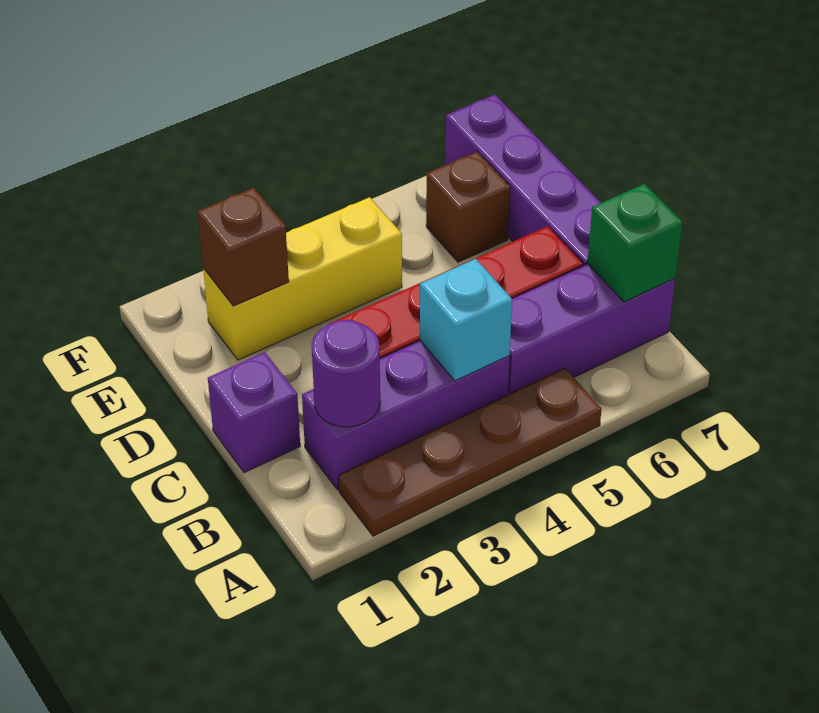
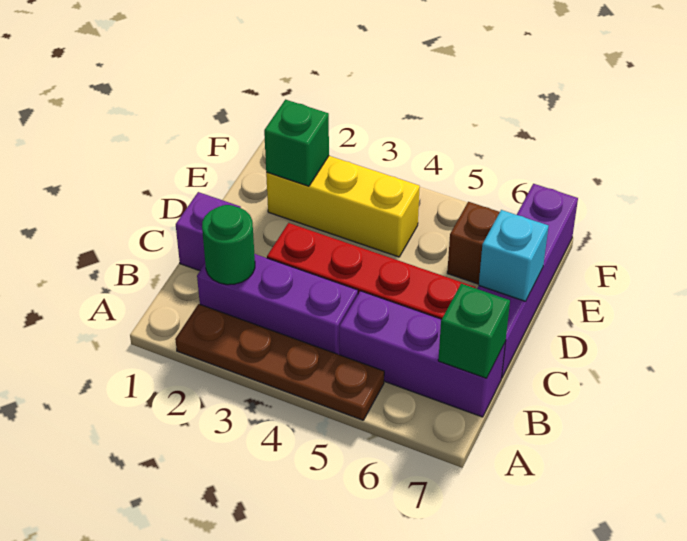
purple round brick B2 level 2 -> green round brick B2 level 2
cyan brick B4 level 2 -> cyan brick D7 level 2
brown brick E2 level 2 -> green brick E2 level 2

